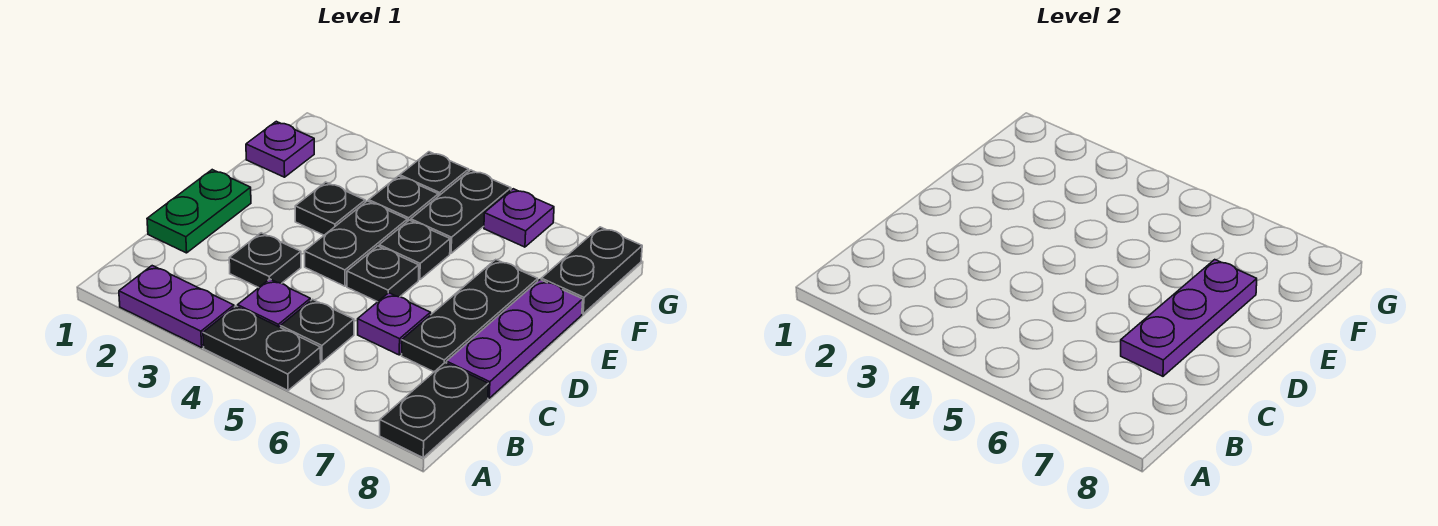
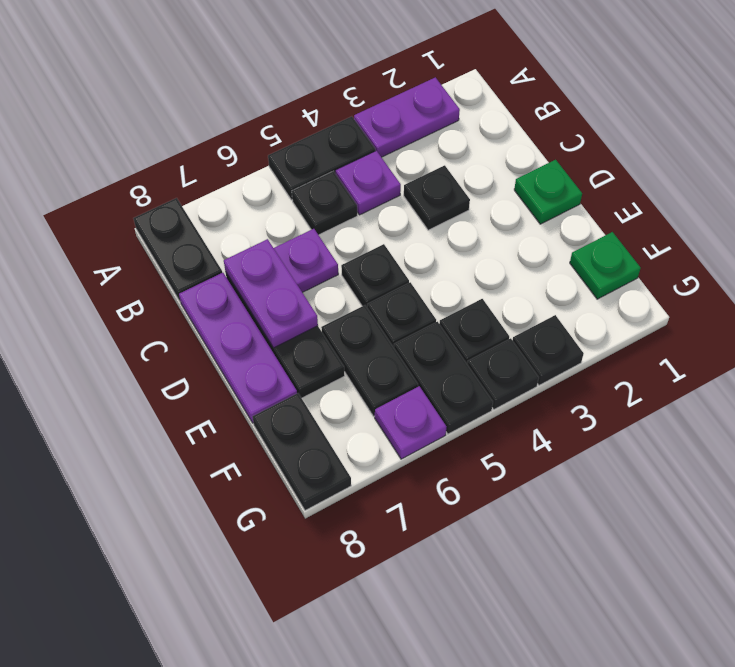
green plate C1:D1 level 1 -> green plate D1 level 1
purple plate C7:E7 level 2 -> purple plate C7:D7 level 2
black plate D4:E4 level 1 -> black plate E6:F6 level 1
black plate E3 level 1 -> black plate G3 level 1
purple plate F1 level 1 -> green plate F1 level 1

